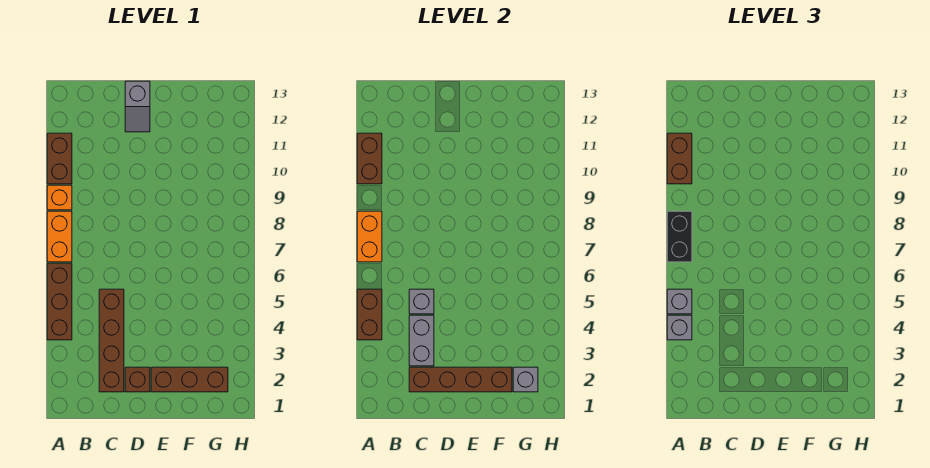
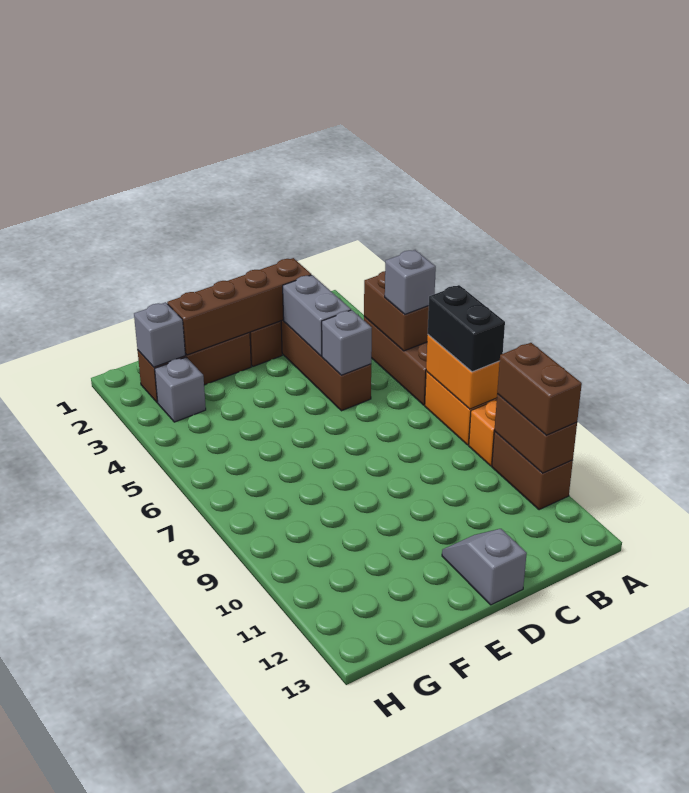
grey brick A4 level 3 -> grey brick G3 level 1

